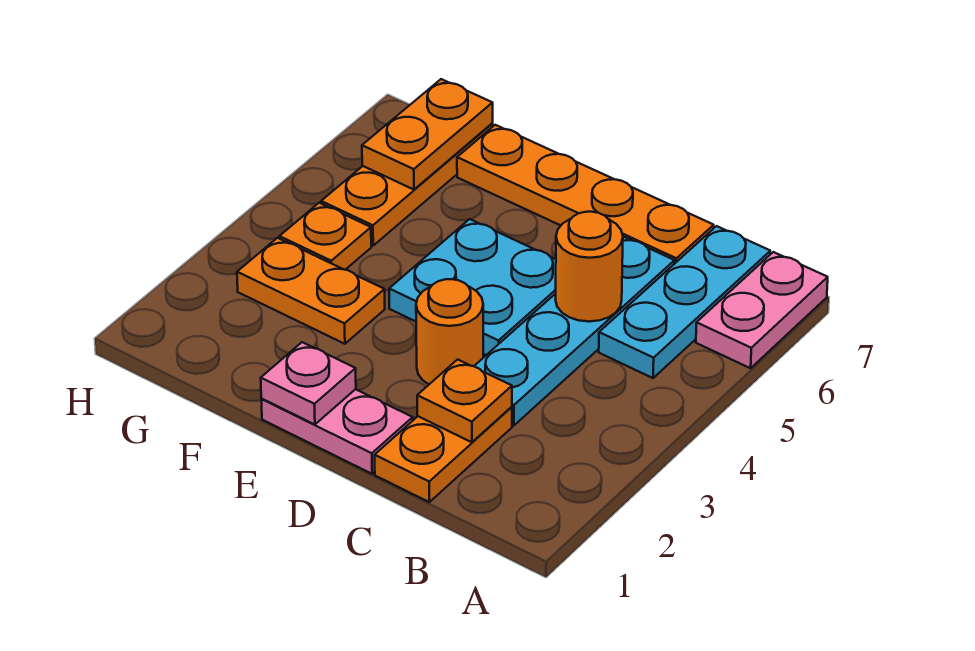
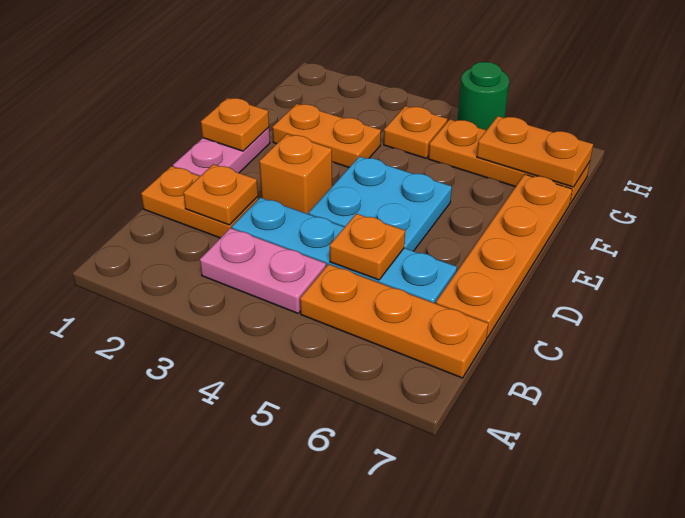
pink plate A6:A7 level 1 -> pink plate B3:B4 level 1
cyan plate B5:B7 level 1 -> orange plate B5:B7 level 1
orange round brick C5 level 2 -> orange plate C5 level 2
orange round brick D3 level 1 -> orange brick D3 level 1
pink plate E1 level 2 -> orange plate E1 level 2
orange plate F3:G3 level 1 -> orange plate F2:F3 level 1
none -> green round brick H5 level 1

